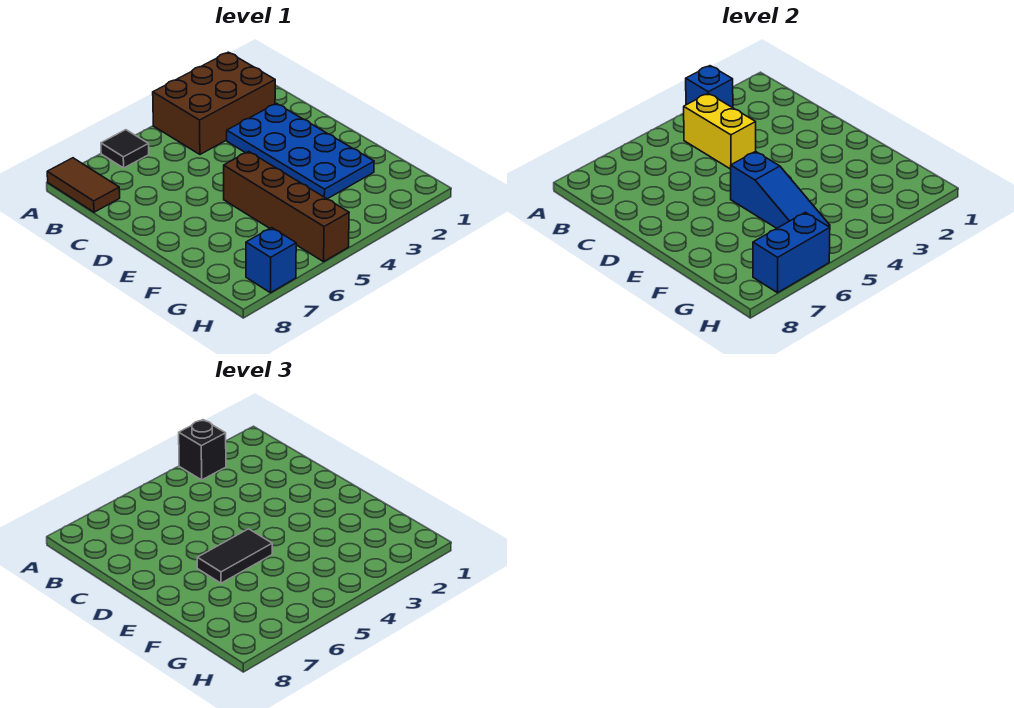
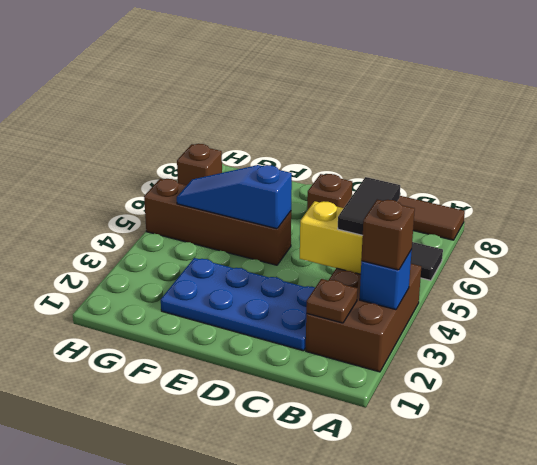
black brick A3 level 3 -> brown brick A3 level 3
none -> brown plate B2 level 2
none -> brown brick D7 level 1
black tile E5:E6 level 3 -> black tile B4:B5 level 3
blue brick H6:H7 level 2 -> none
blue brick H7 level 1 -> brown brick H7 level 1

